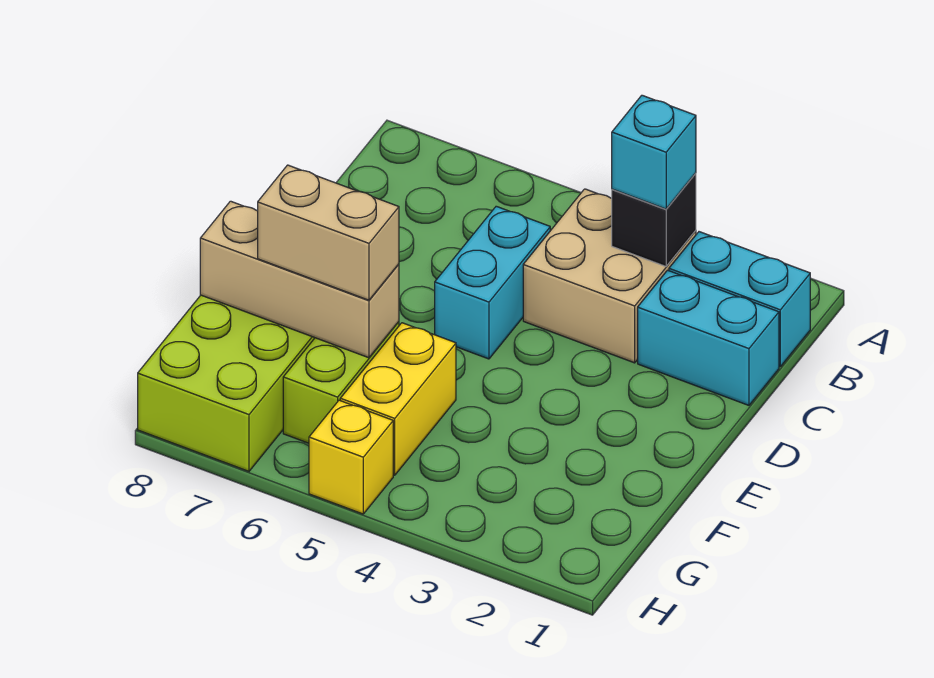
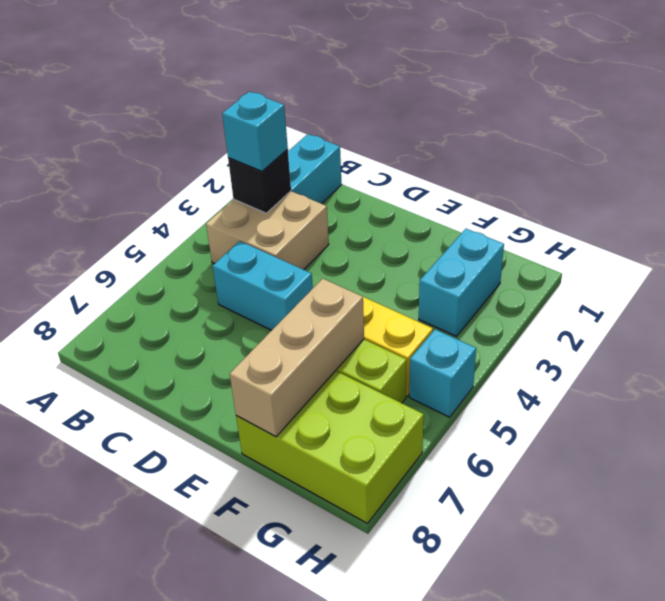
cyan brick C1:C2 level 1 -> cyan brick G2:G3 level 1
tan brick F6:F7 level 3 -> none
yellow brick H5 level 1 -> cyan brick H5 level 1

